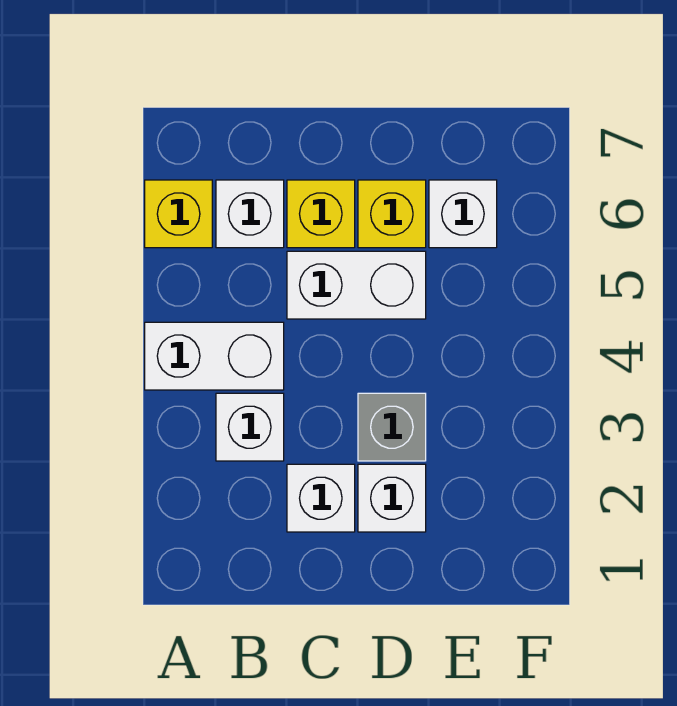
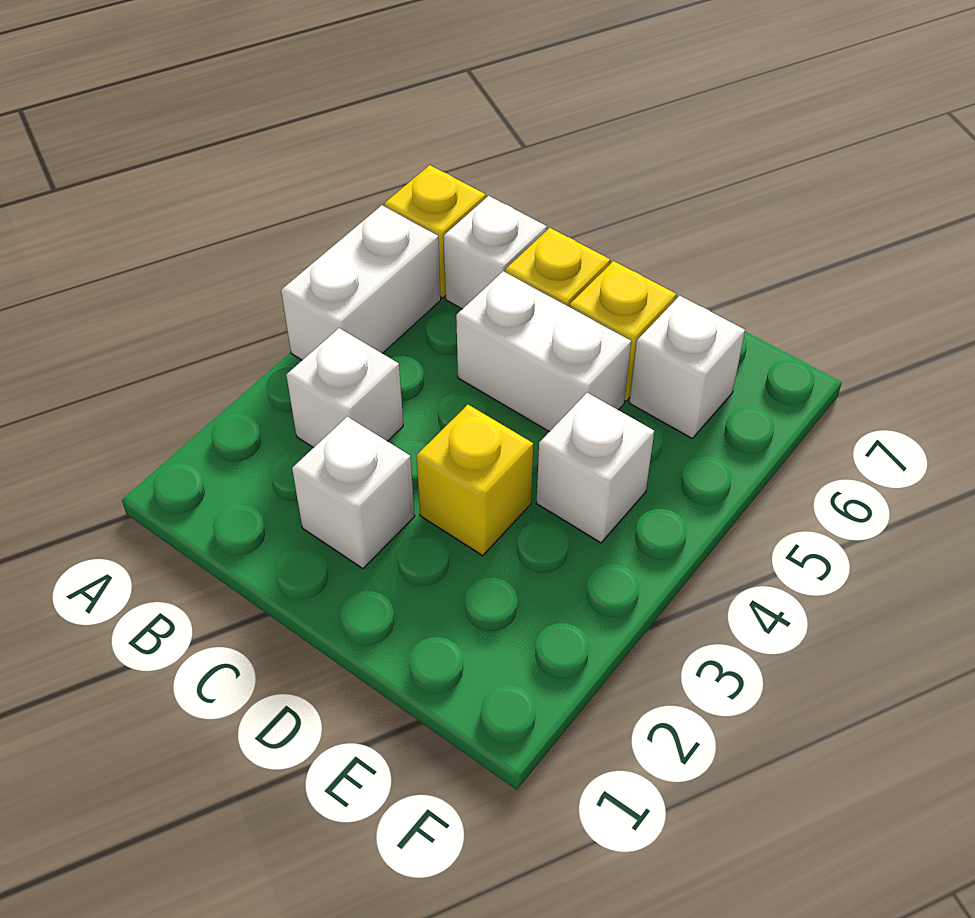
white brick A4:B4 level 1 -> white brick A4:A5 level 1
white brick D2 level 1 -> white brick E4 level 1
grey brick D3 level 1 -> yellow brick D3 level 1

